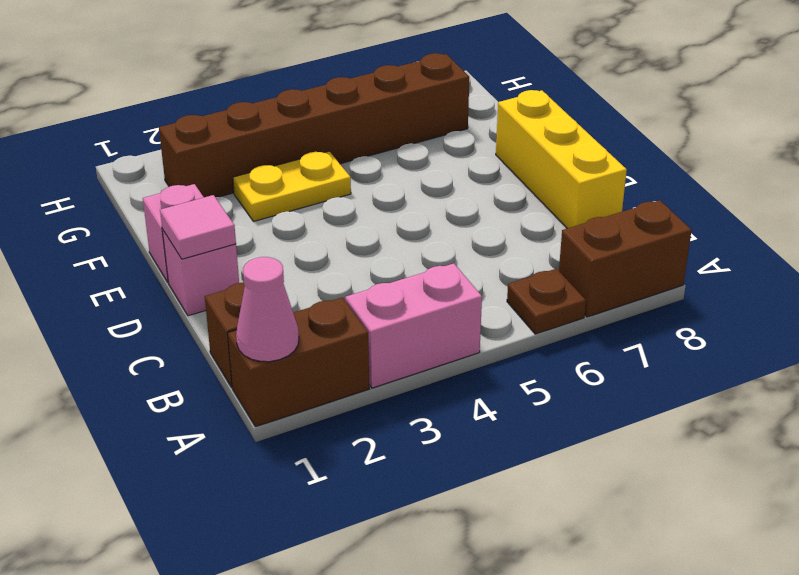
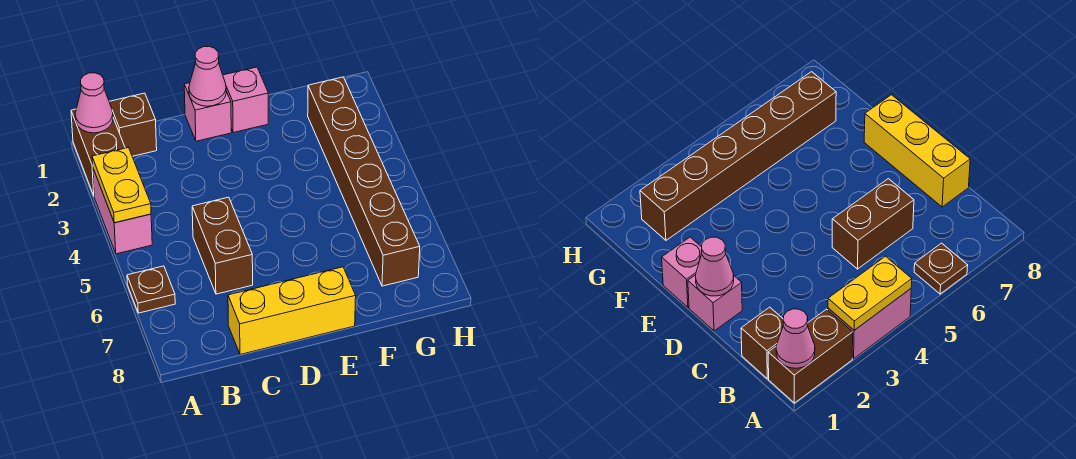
brown brick A7:A8 level 1 -> brown brick C5:C6 level 1
pink tile D1 level 2 -> pink cone D1 level 2
yellow plate F3:F4 level 1 -> yellow plate A3:A4 level 2

